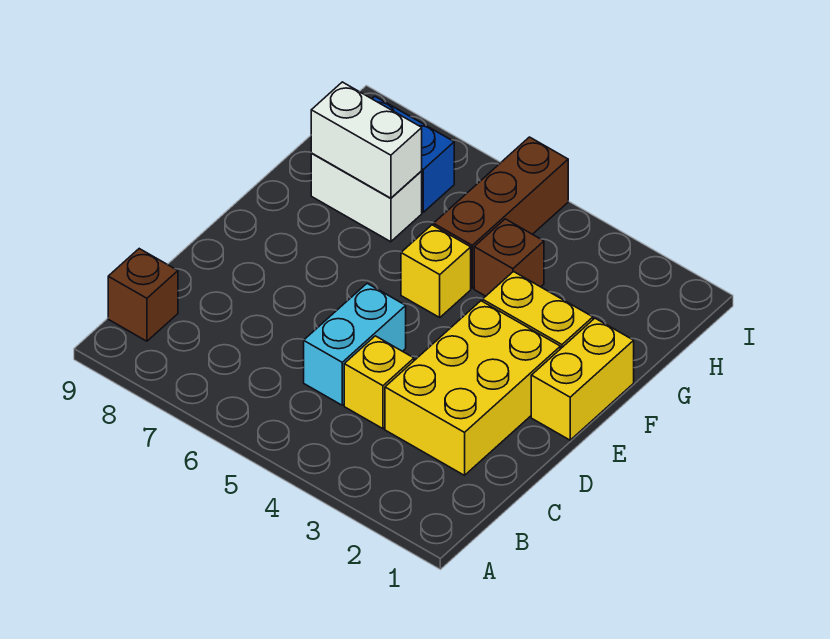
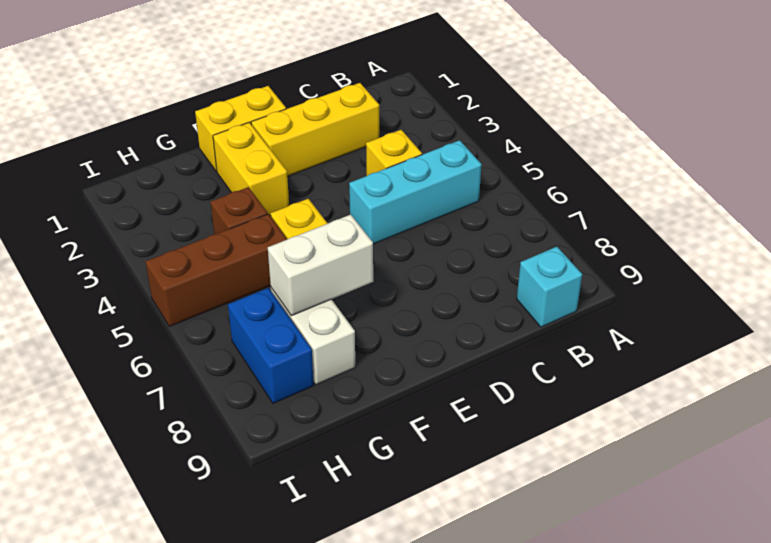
brown brick B9 level 1 -> cyan brick B9 level 1
yellow brick C2:E3 level 1 -> yellow brick C2:E2 level 1
cyan brick C5:D5 level 1 -> cyan brick B5:D5 level 1
white brick G7:G8 level 2 -> white brick F7:G7 level 2

